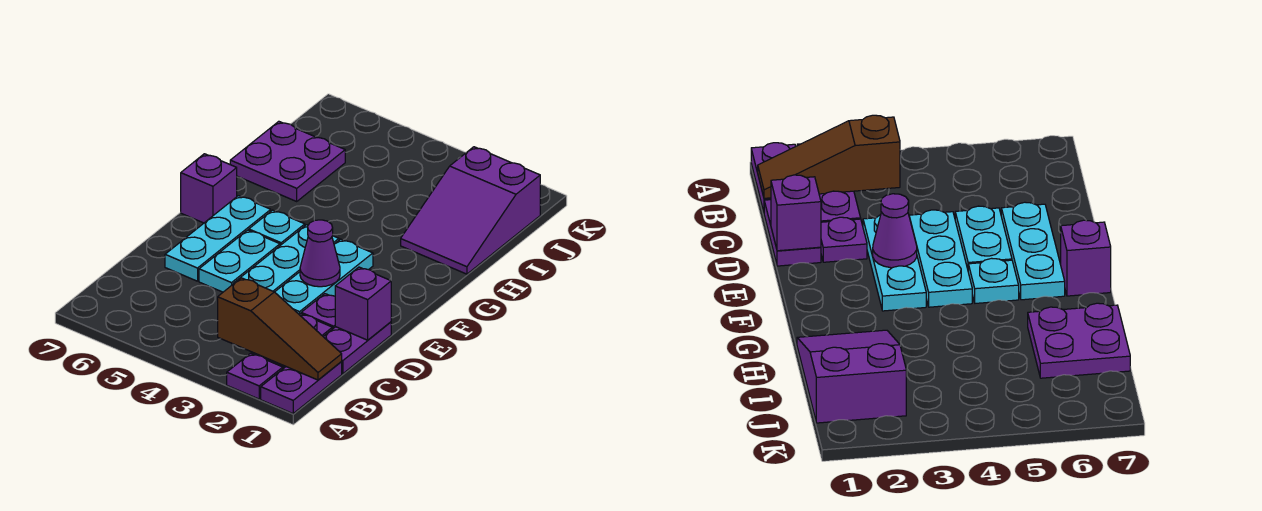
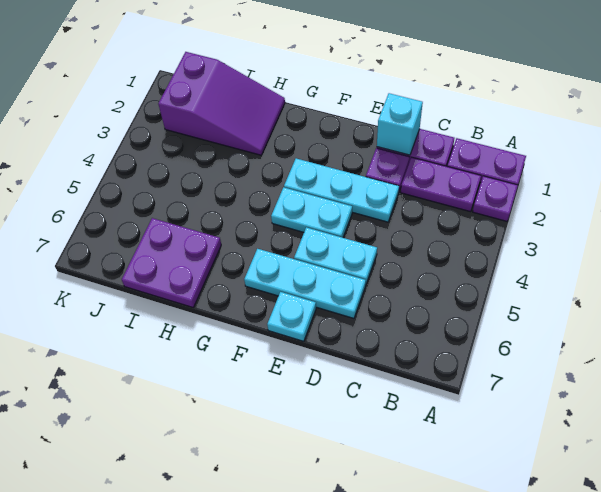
brown slope B1:B3 level 2 top 3 -> none
purple brick D1 level 2 -> cyan brick D1 level 2
cyan plate D4:F4 level 1 -> cyan plate E4:F4 level 1
purple cone E3 level 2 -> none
cyan plate F5 level 1 -> cyan plate E7 level 1
purple brick F7 level 1 -> none

